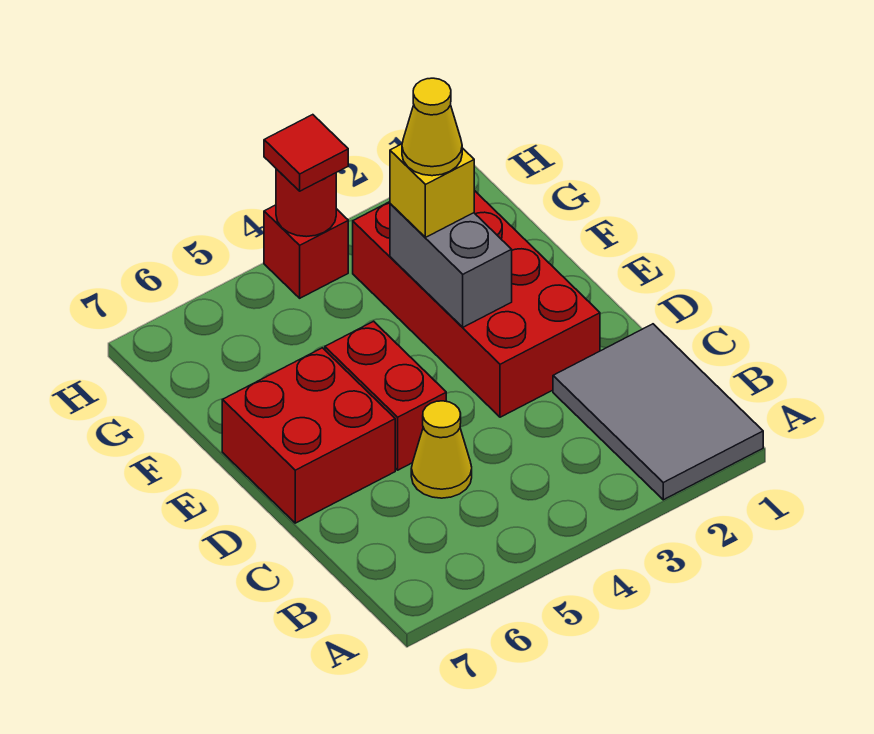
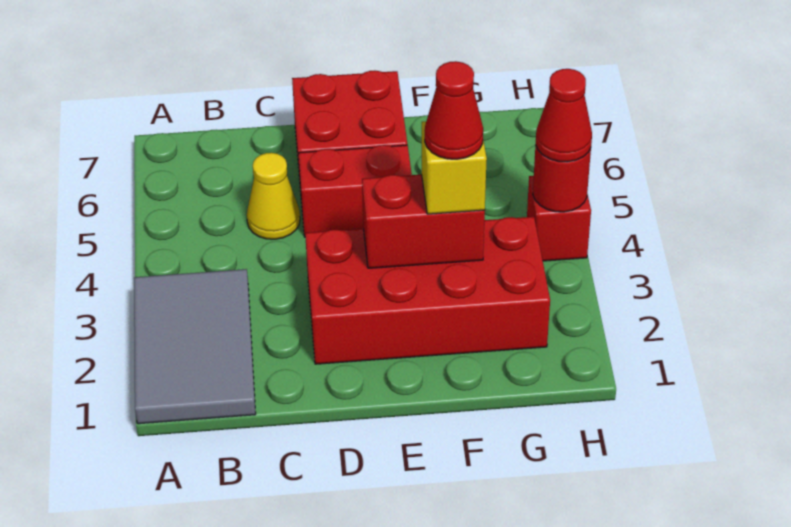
grey tile A1:C2 level 1 -> grey tile A1:B3 level 1
grey brick E3:F3 level 2 -> red brick E3:F3 level 2
yellow cone F3 level 4 -> red cone F3 level 4
red tile H4 level 3 -> red cone H4 level 3

